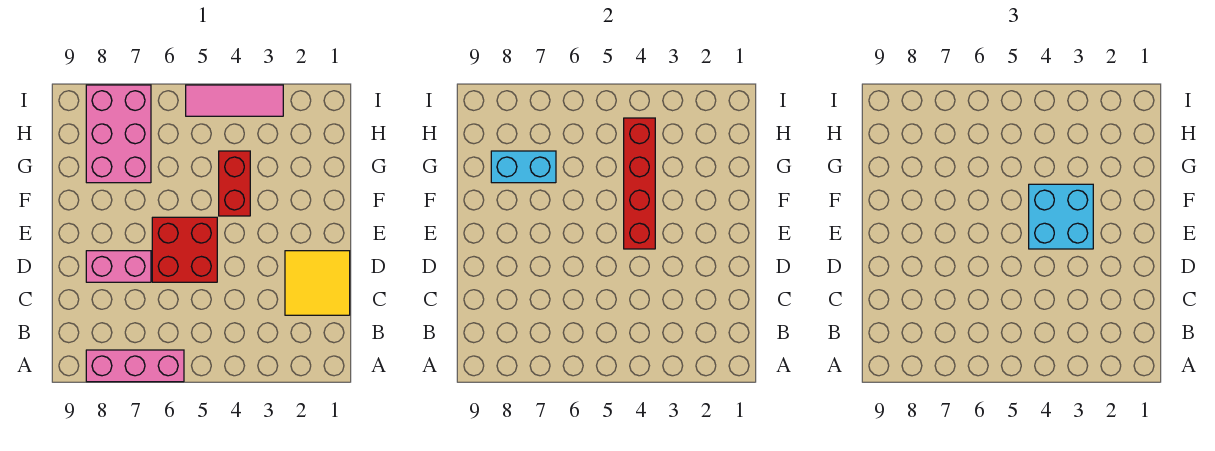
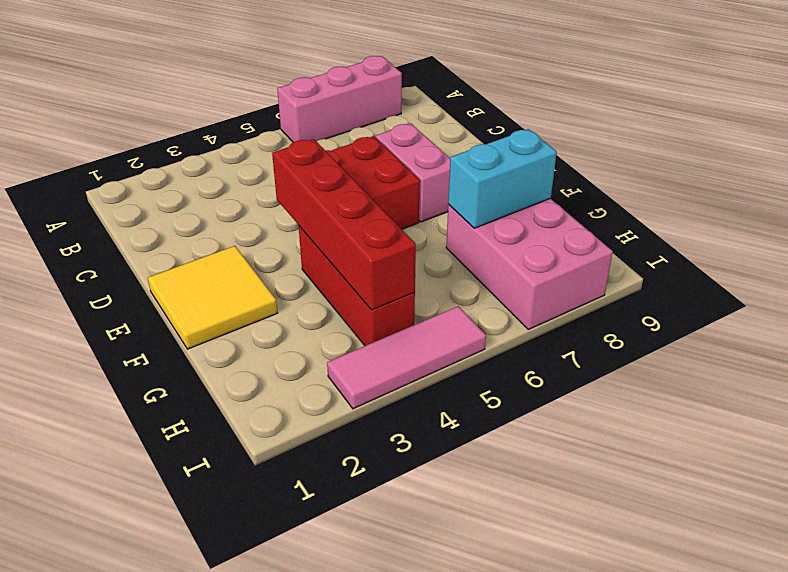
yellow tile C1:D2 level 1 -> yellow tile E1:F2 level 1
pink brick D7:D8 level 1 -> pink brick D7:E7 level 1
cyan brick E3:F4 level 3 -> none
red brick F4:G4 level 1 -> red brick F4:H4 level 1

